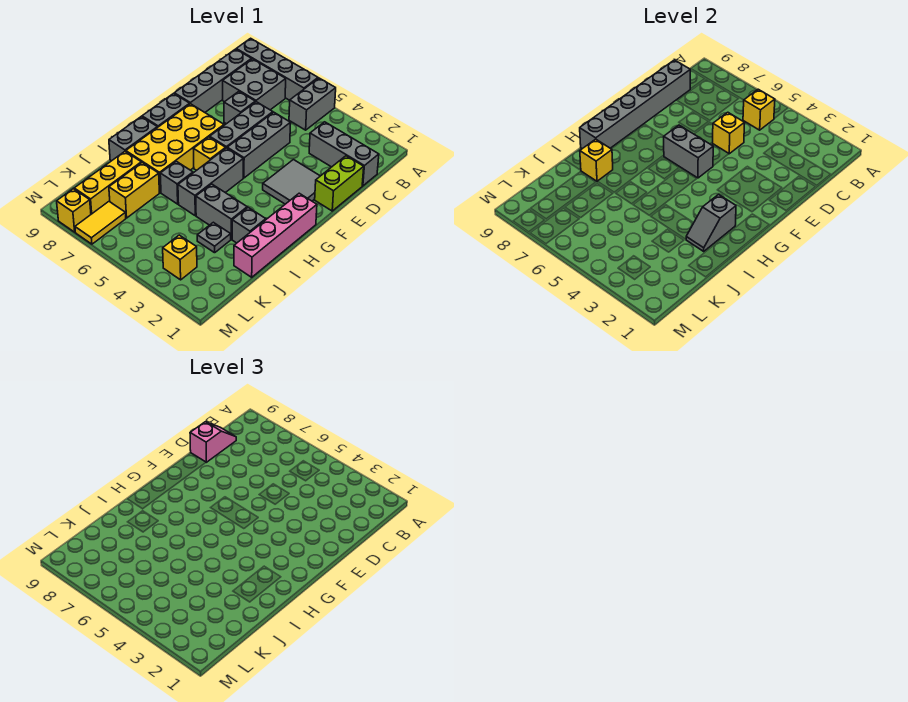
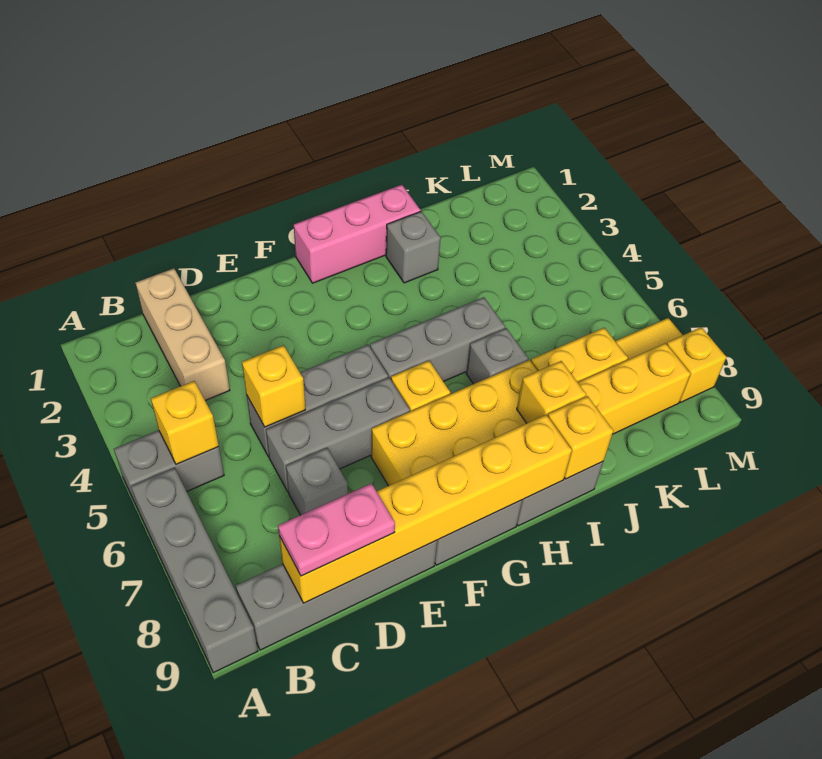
grey brick B7:C8 level 1 -> none
grey brick C1:C3 level 1 -> tan brick C1:C3 level 1
grey brick C9:H9 level 2 -> yellow brick C9:H9 level 2
pink slope C9:D9 level 3 top D -> pink plate C9:D9 level 3
lime brick D1:E1 level 1 -> none
grey tile E2:F3 level 1 -> none
grey brick F5:F6 level 2 -> none
pink brick G1:J1 level 1 -> pink brick G1:I1 level 1
grey slope H2:I2 level 2 top H -> none
grey brick I3:I4 level 1 -> none
grey plate J3 level 1 -> none
yellow brick L3 level 1 -> yellow brick I9 level 2

